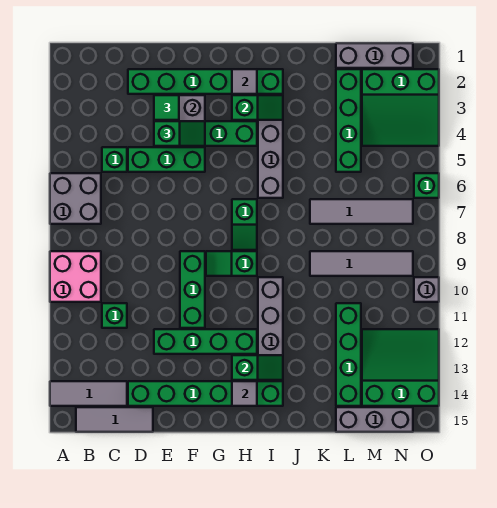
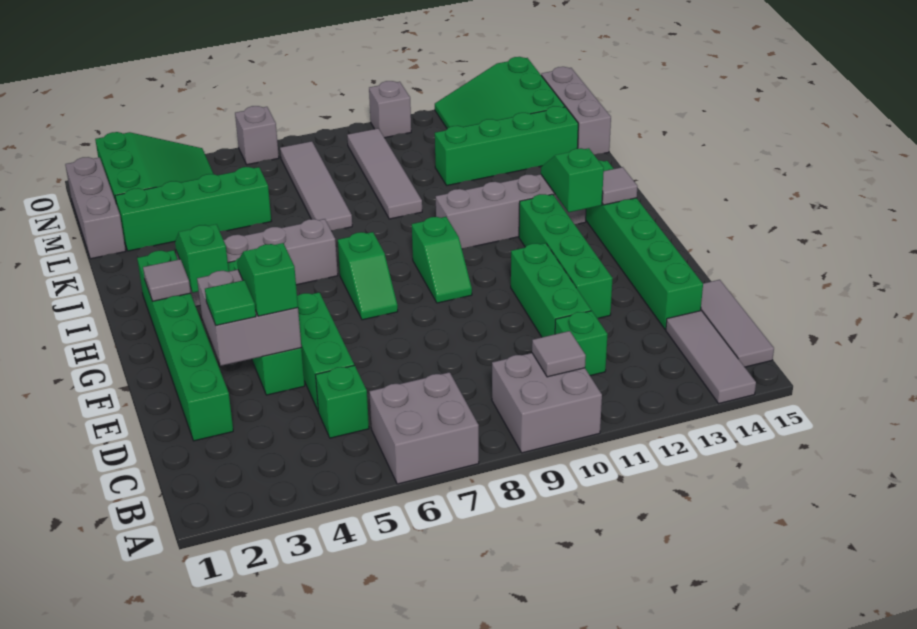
pink brick A9:B10 level 1 -> grey brick A9:B10 level 1
none -> grey tile B10 level 2
green brick F9:F11 level 1 -> green brick D11:F11 level 1
green slope H7:H8 level 1 top 7 -> green slope G7:H7 level 1 top H
green brick O6 level 1 -> grey brick O6 level 1

